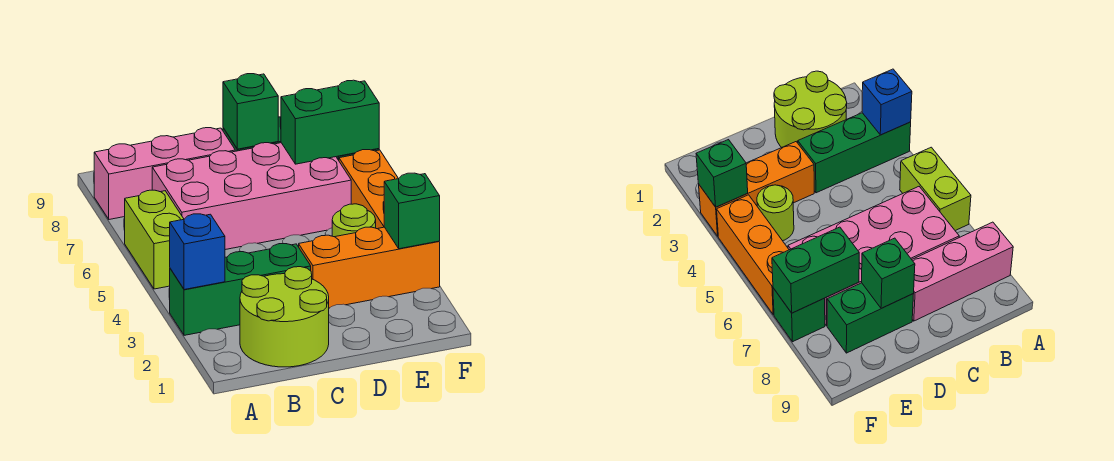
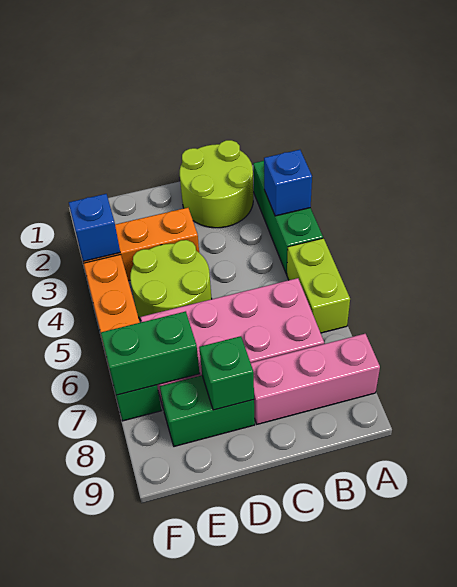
green brick A3:C3 level 1 -> green brick A2:A4 level 1
lime round brick E4 level 1 -> lime round brick D4:E5 level 1
green brick F3 level 2 -> blue brick F3 level 2

